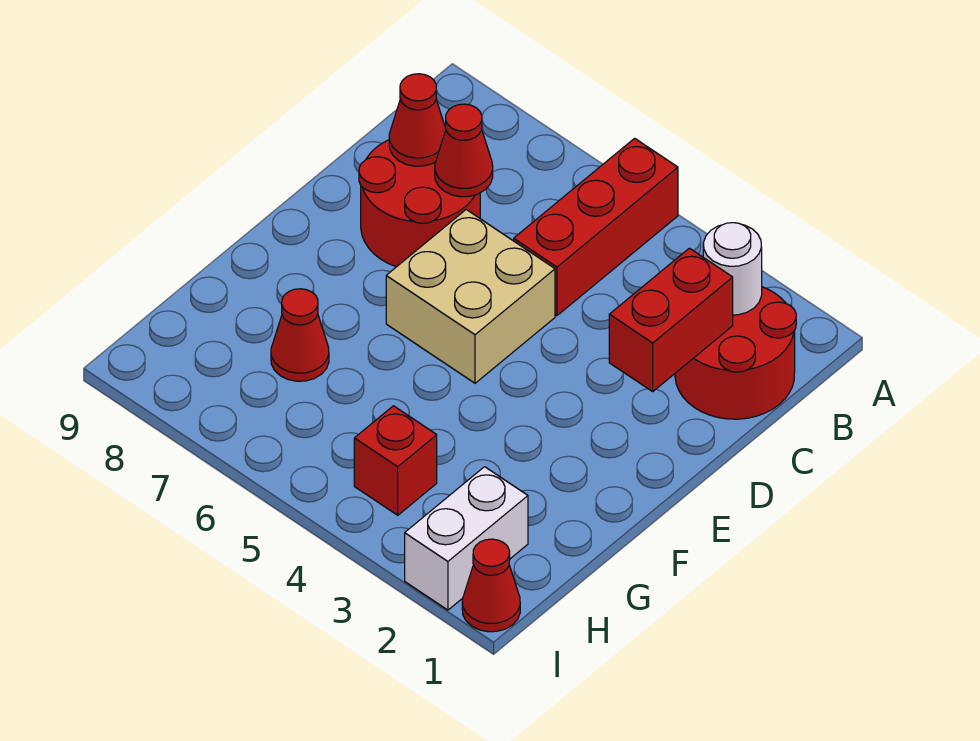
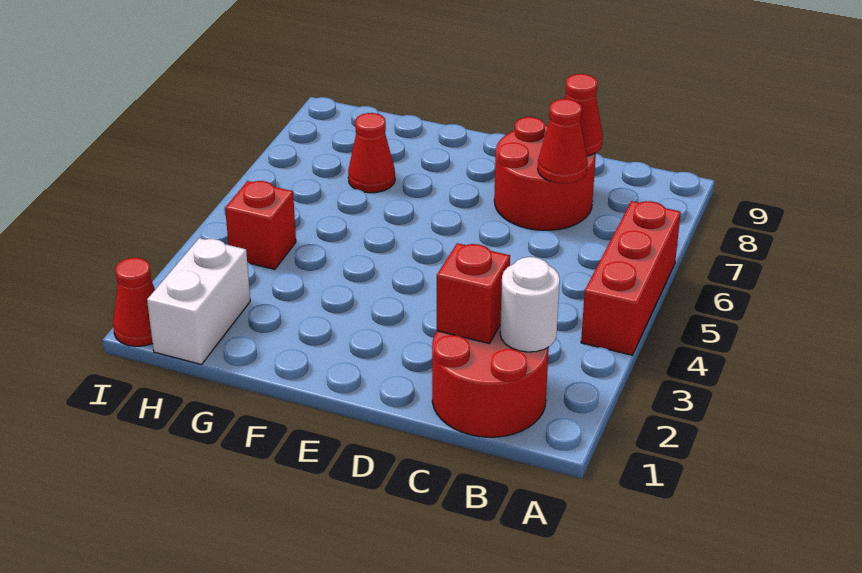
red brick A5:C5 level 1 -> red brick A4:A6 level 1
red brick C2:D2 level 2 -> red brick C2 level 2
tan brick D5:E6 level 1 -> none
white brick H2:I2 level 1 -> white brick H1:H2 level 1

